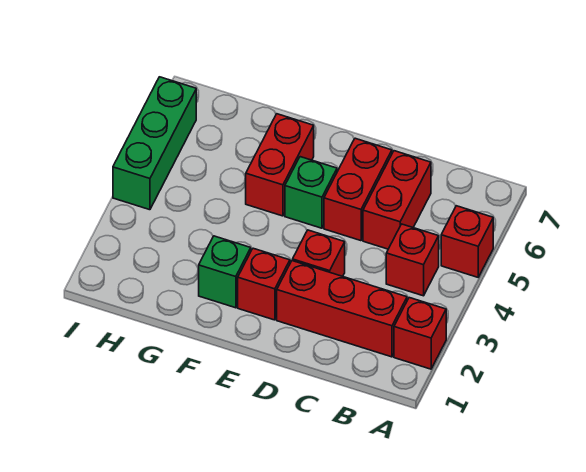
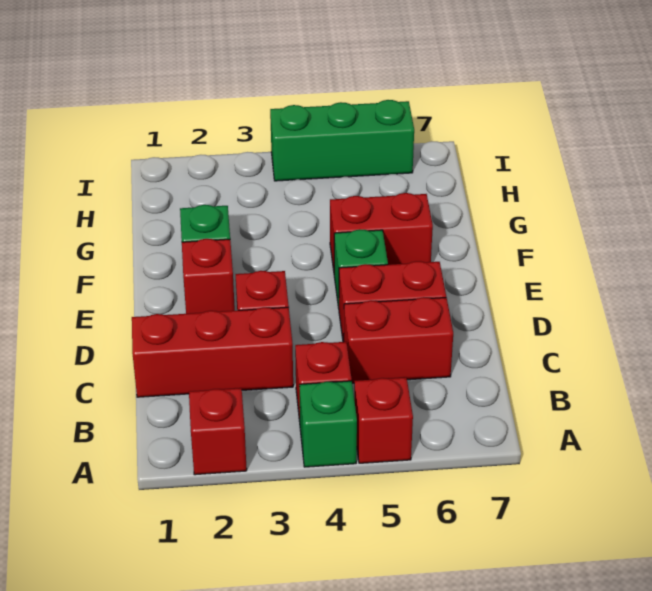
none -> green brick A4 level 1
red brick B2:D2 level 1 -> red brick C1:C3 level 1

